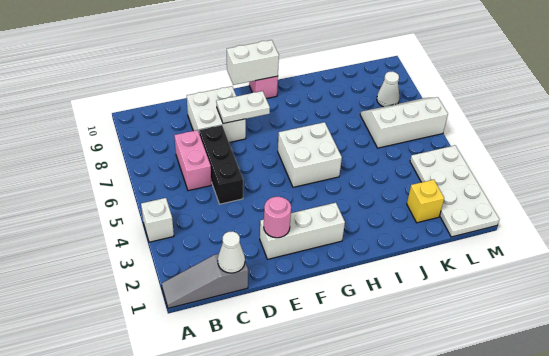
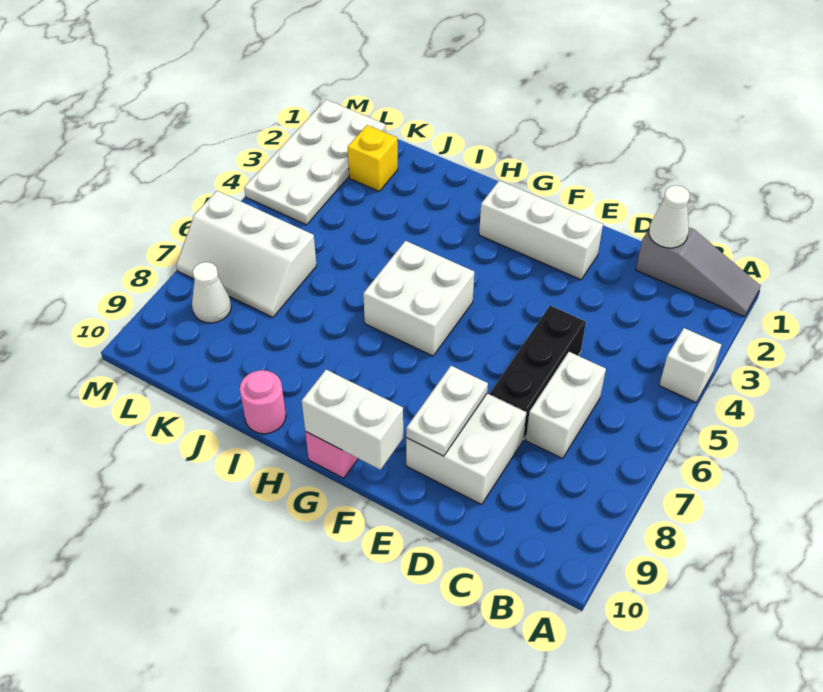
pink brick C6:C7 level 1 -> white brick C6:C7 level 1
pink round brick E2 level 2 -> pink round brick I10 level 1
white plate E8:F8 level 2 -> white plate E8:E9 level 2

